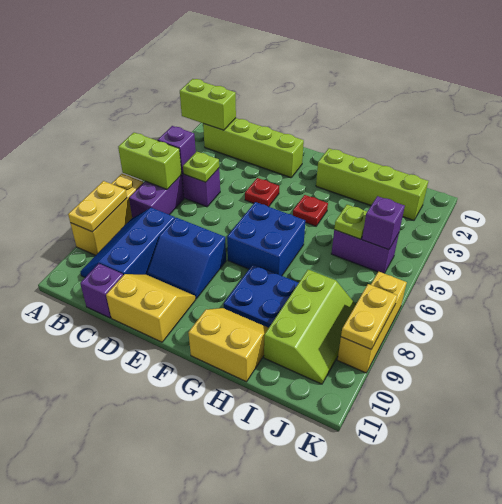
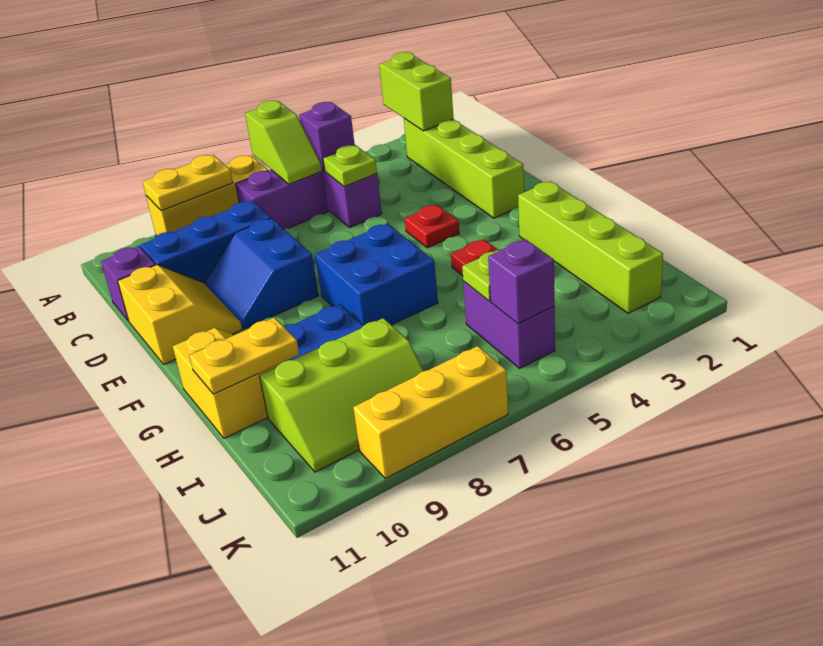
lime brick A6:B6 level 2 -> lime slope A6:B6 level 2 top A
yellow plate K8:K9 level 2 -> yellow plate H10:H11 level 2

